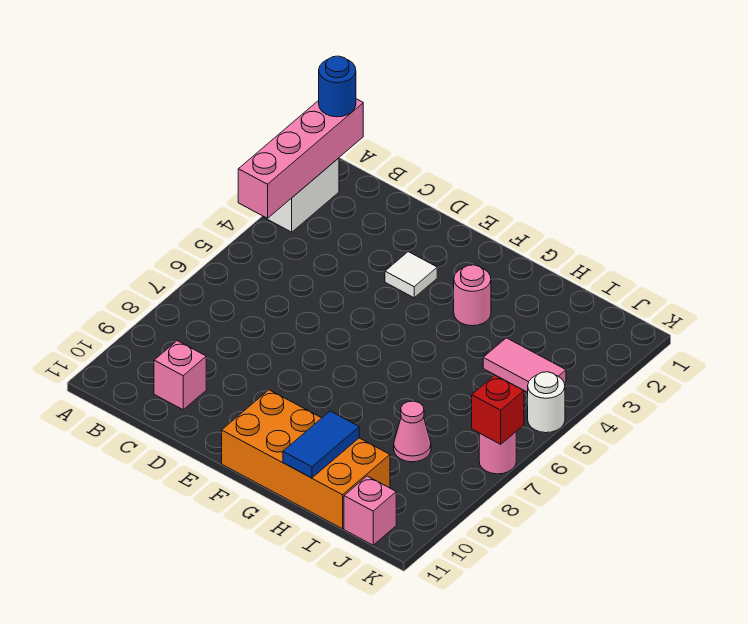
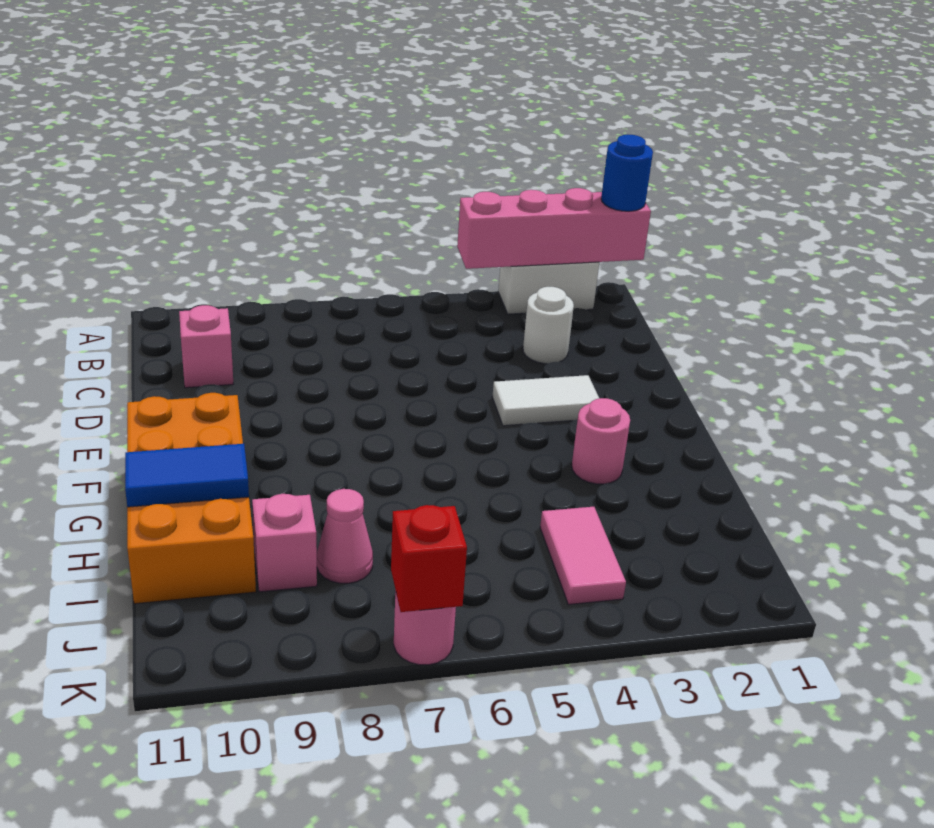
white tile E3 level 1 -> white tile E3:E4 level 1
pink brick J11 level 1 -> pink brick I9 level 1
white round brick K5 level 1 -> white round brick C3 level 1

